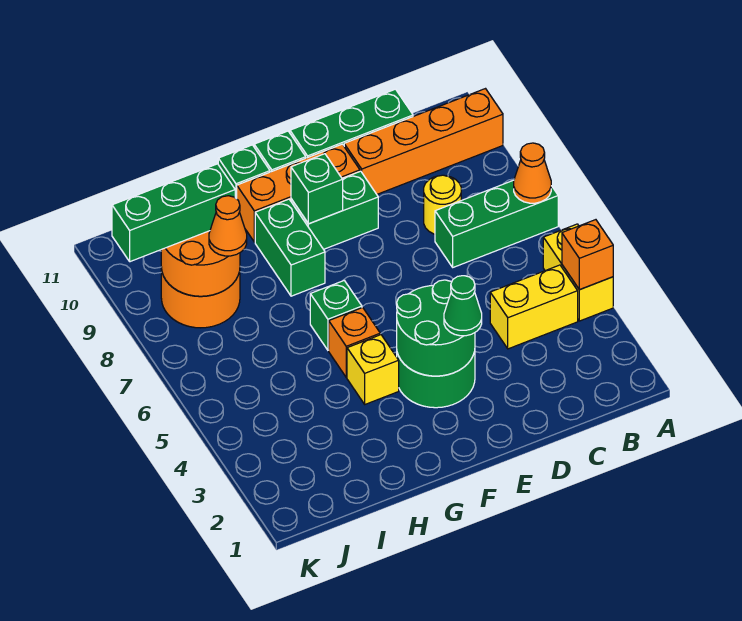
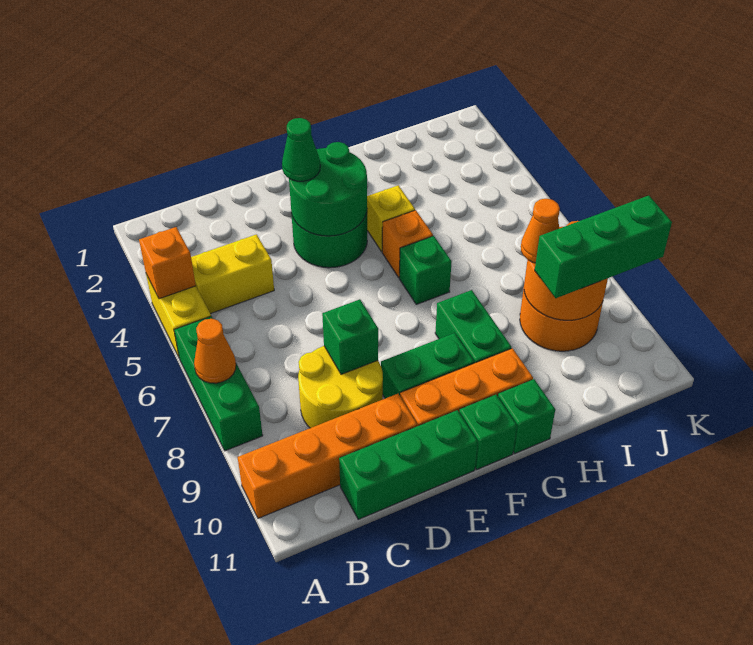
green brick A7:C7 level 1 -> green brick A6:A8 level 1
yellow round brick C8 level 1 -> yellow round brick C8:D9 level 1
green brick F9 level 2 -> green brick D8 level 2

